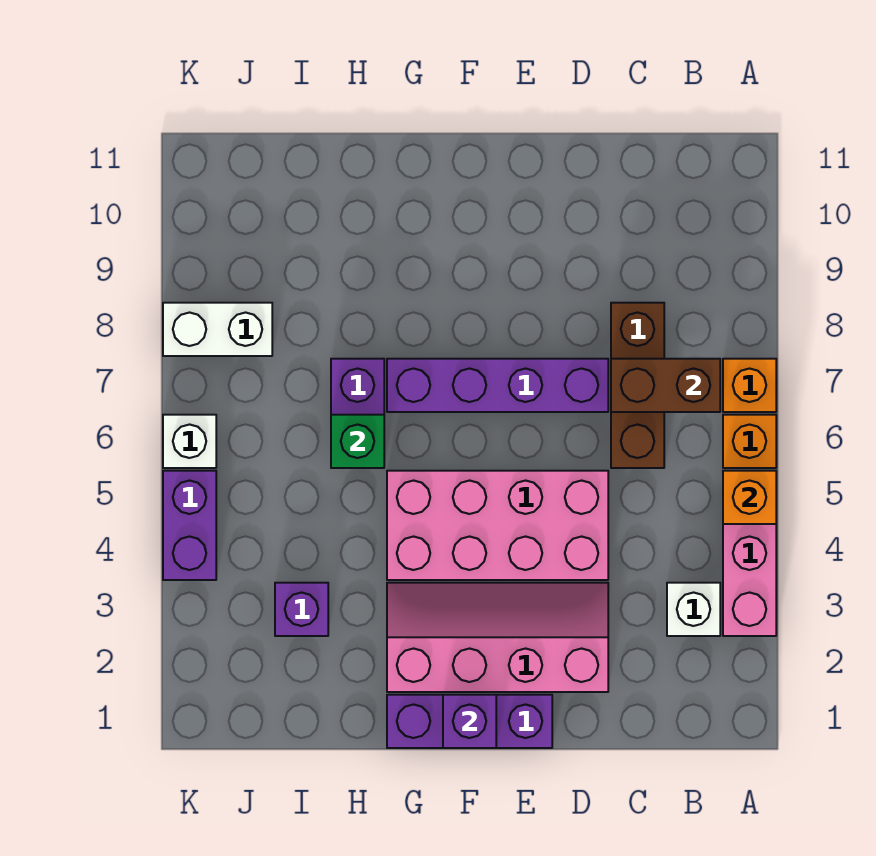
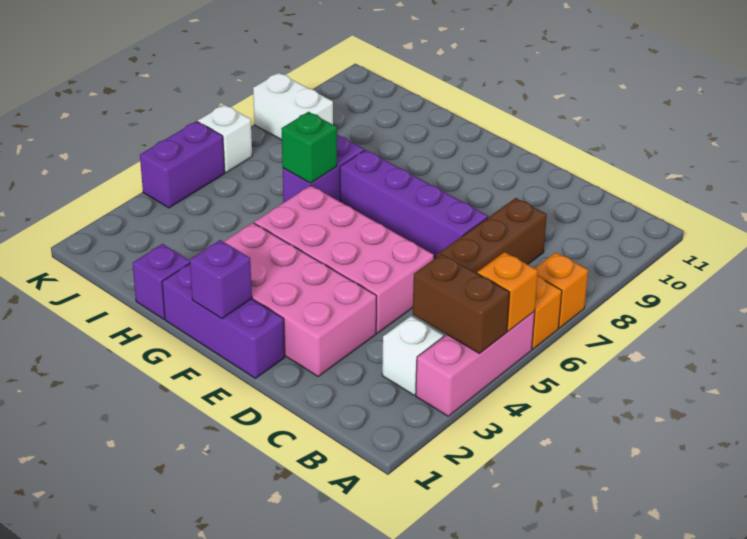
brown brick B7:C7 level 2 -> brown brick A4:B4 level 2
pink slope D2:G3 level 1 top 2 -> pink brick D2:G3 level 1
purple brick I3 level 1 -> purple brick H1 level 1

